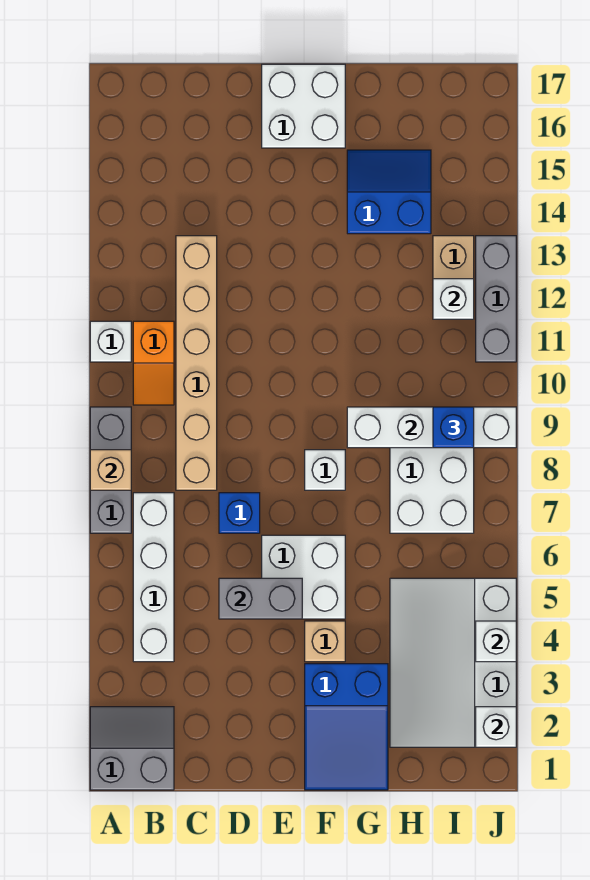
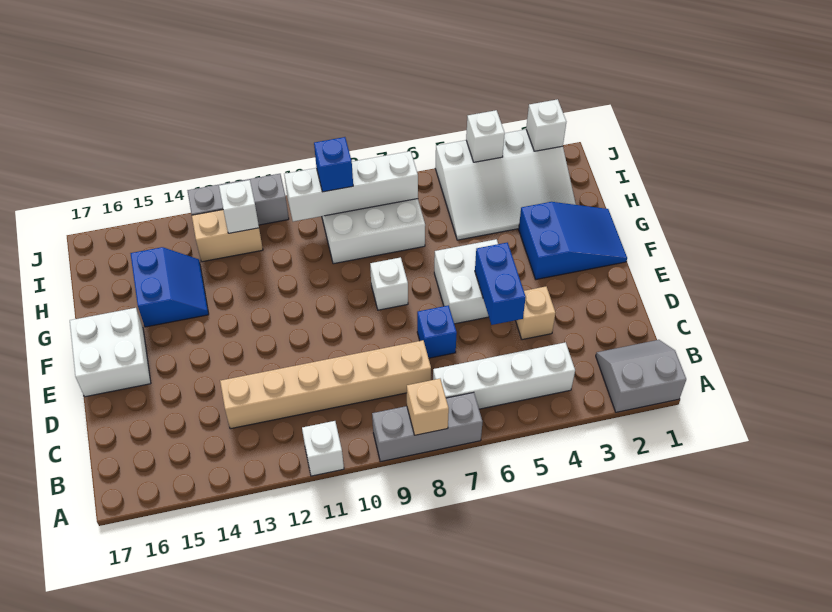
grey slope A1:B2 level 1 top 1 -> grey slope A1:B2 level 1 top A
orange slope B10:B11 level 1 top 11 -> none
grey brick D5:E5 level 2 -> blue brick D5:E5 level 2
tan brick F4 level 1 -> tan brick D4 level 1
white brick G9:J9 level 2 -> white brick I7:I10 level 2
blue slope G14:H15 level 1 top 14 -> blue slope G14:H15 level 1 top 15

